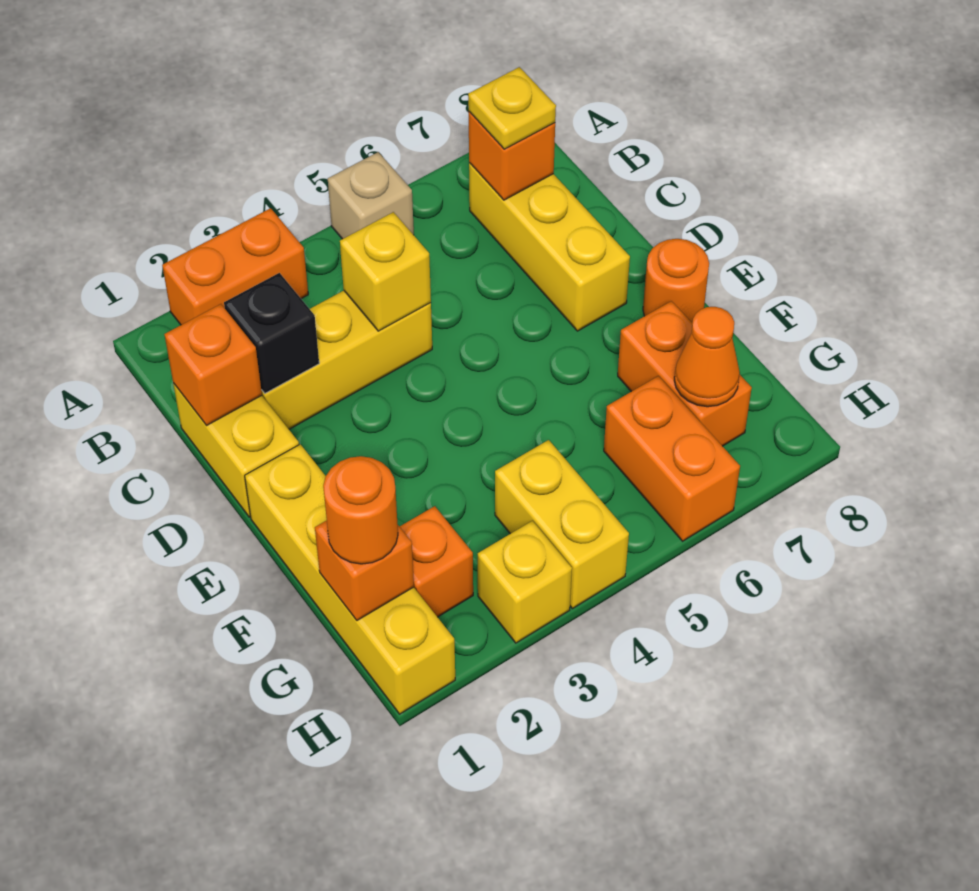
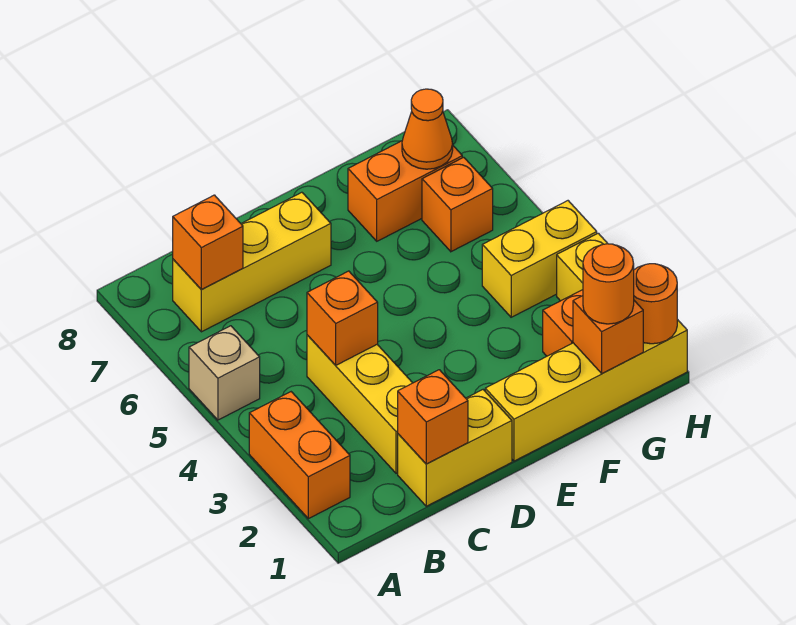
yellow plate B7 level 3 -> none
black brick C2 level 2 -> none
yellow brick C4 level 2 -> orange brick C4 level 2
orange round brick E8 level 1 -> orange round brick H1 level 2
orange brick G6:H6 level 1 -> orange brick G6 level 1

